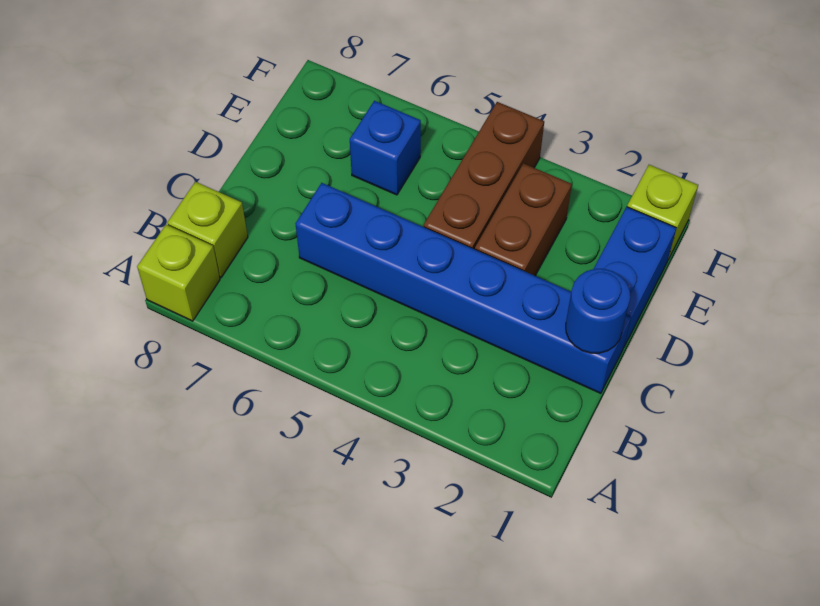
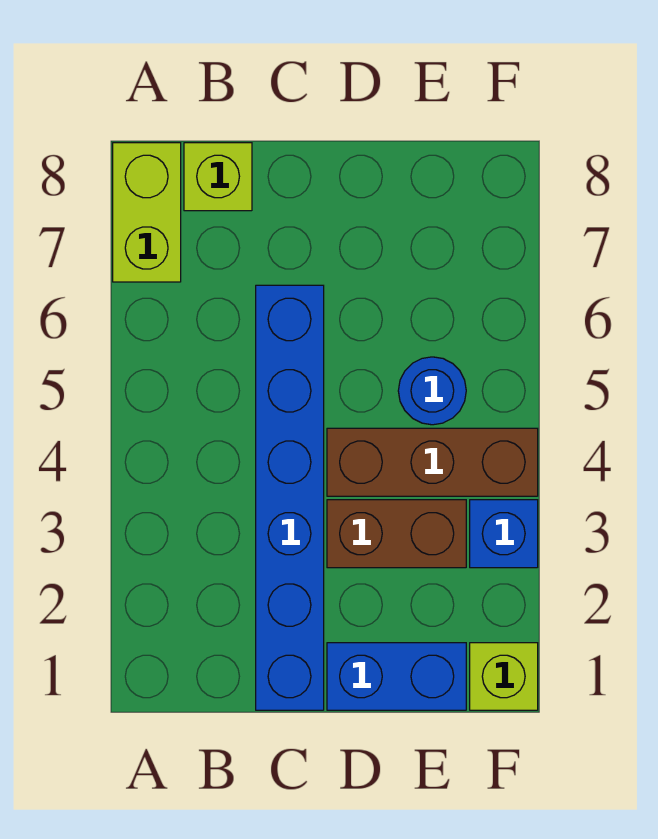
lime brick A8 level 1 -> lime brick A7:A8 level 1
blue round brick C1 level 2 -> blue round brick E5 level 1
blue brick E6 level 1 -> blue brick F3 level 1

